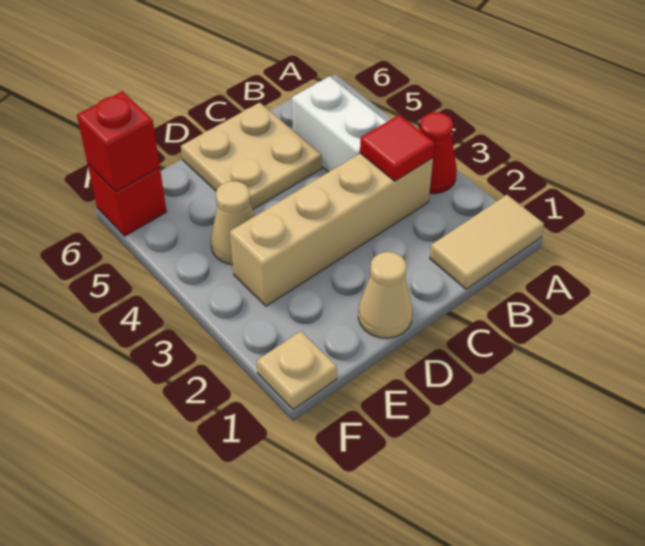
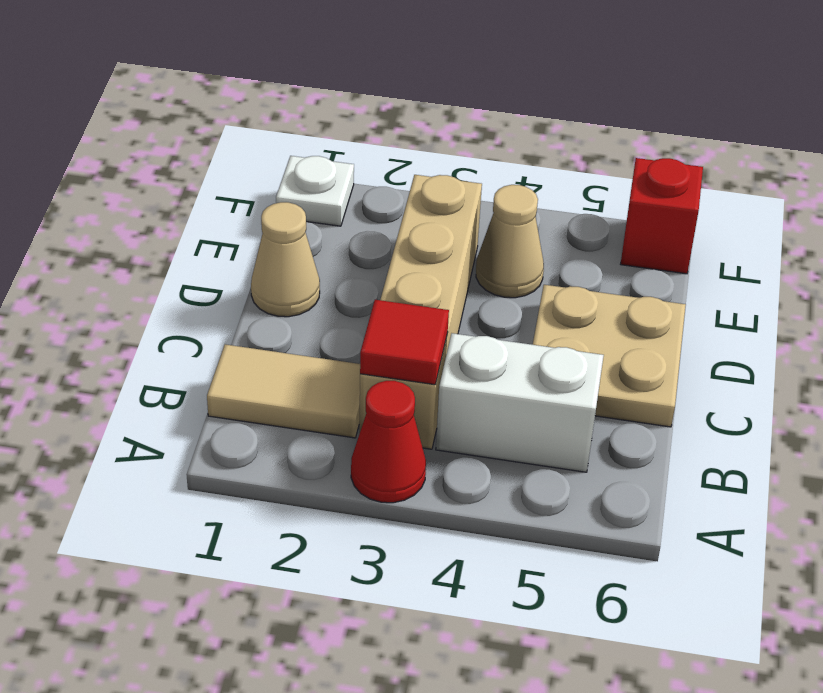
tan tile A1:B1 level 1 -> tan tile B1:B2 level 1
tan plate F1 level 1 -> white plate F1 level 1
red brick F6 level 2 -> none

